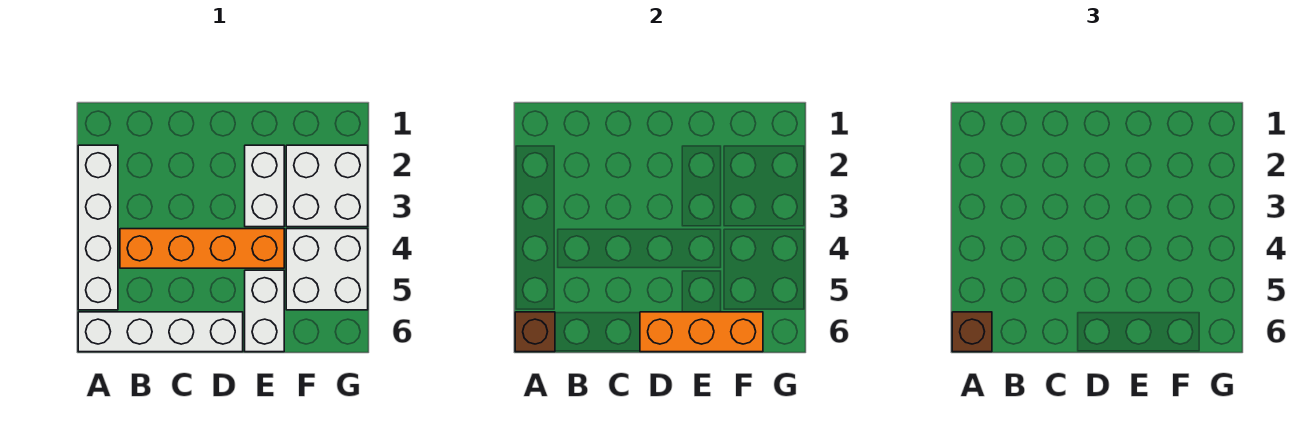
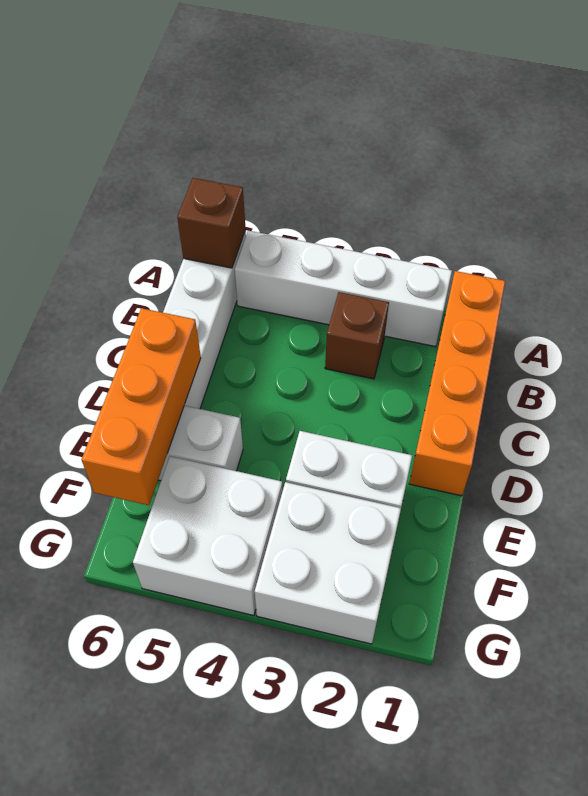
brown brick A6 level 3 -> brown brick B3 level 1
orange brick B4:E4 level 1 -> orange brick A1:D1 level 1

